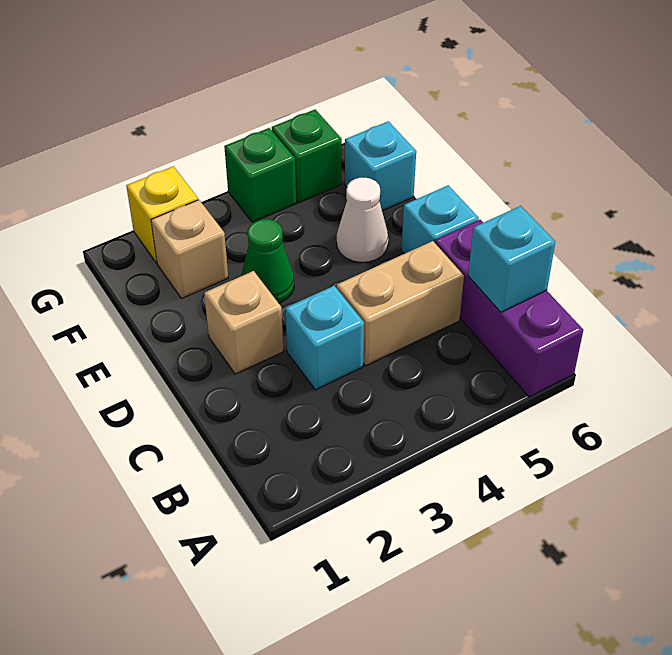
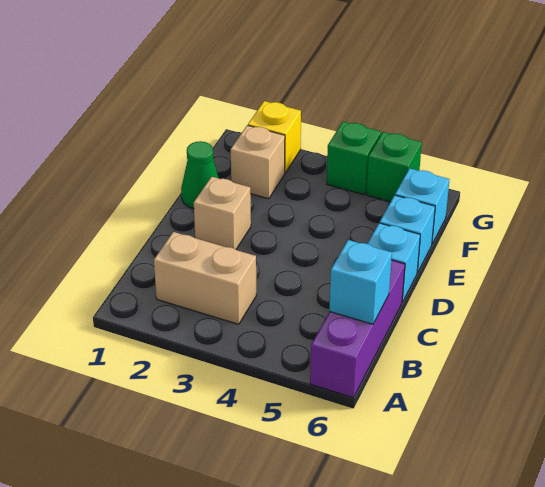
cyan brick C3 level 1 -> cyan brick E6 level 1
tan brick C4:C5 level 1 -> tan brick B2:B3 level 1
green cone E3 level 1 -> green cone E1 level 1
white cone E5 level 1 -> none

